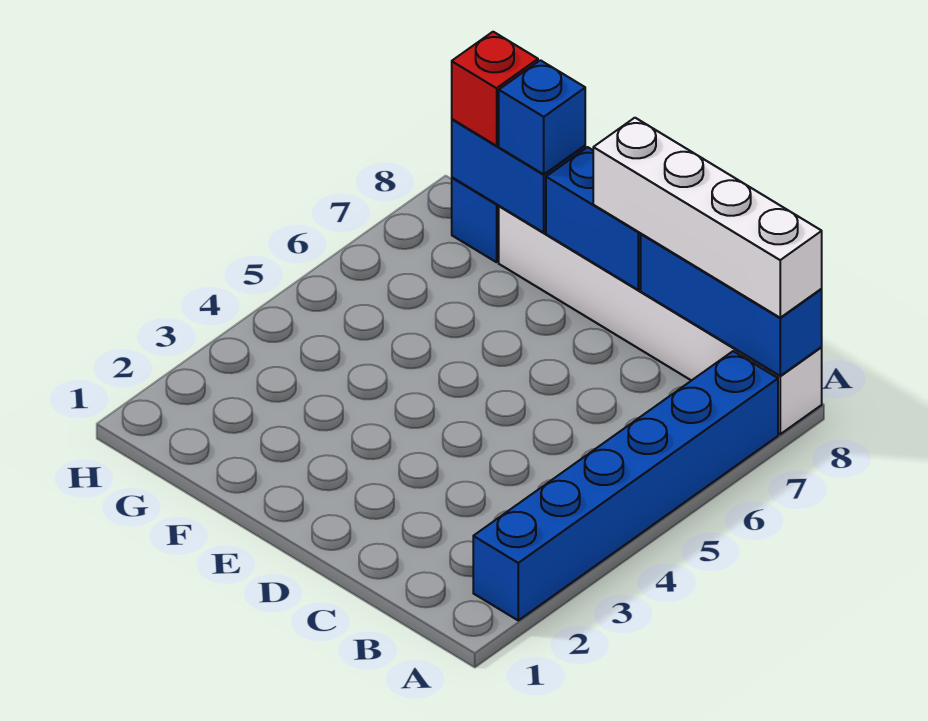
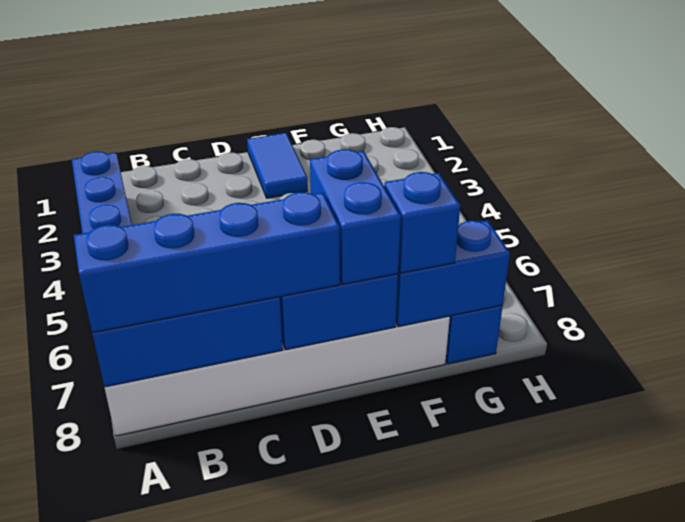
white brick A8:D8 level 3 -> blue brick A8:D8 level 3
none -> blue tile E1:E2 level 1
none -> blue brick E7:E8 level 3
red brick G8 level 3 -> none

